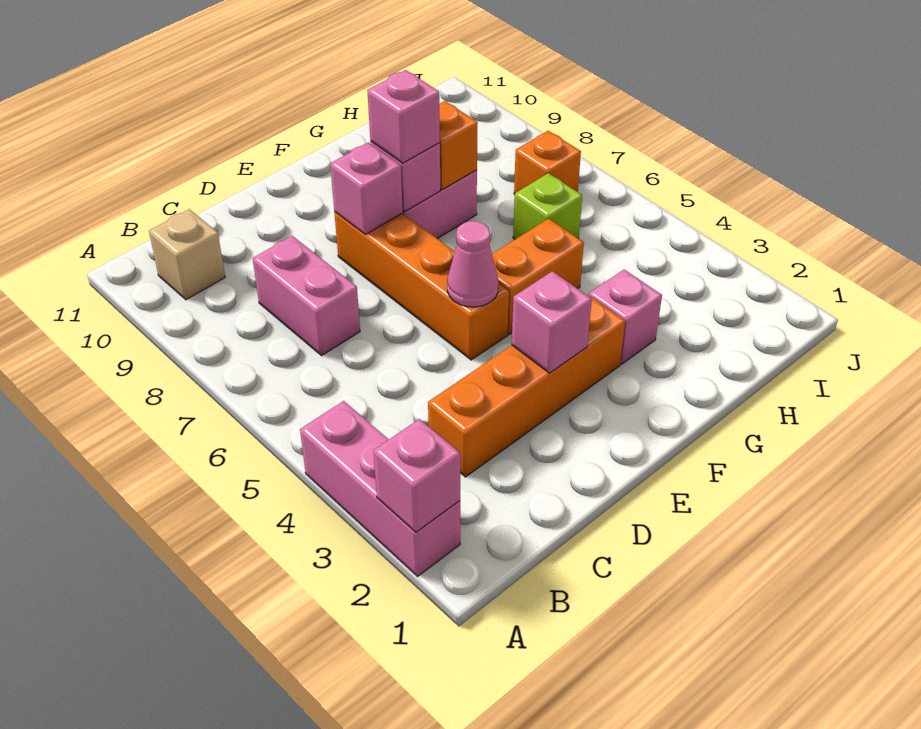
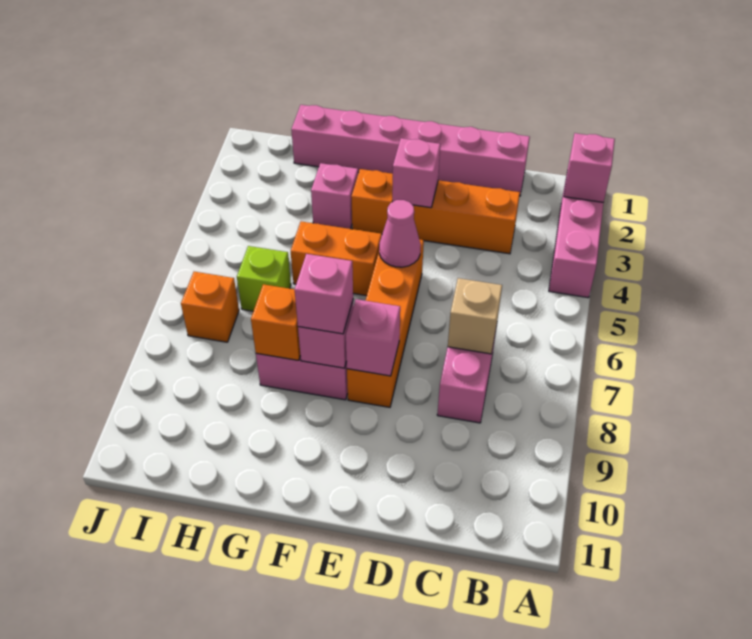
tan brick B10 level 1 -> tan brick C7 level 2
none -> pink brick C1:H1 level 1

